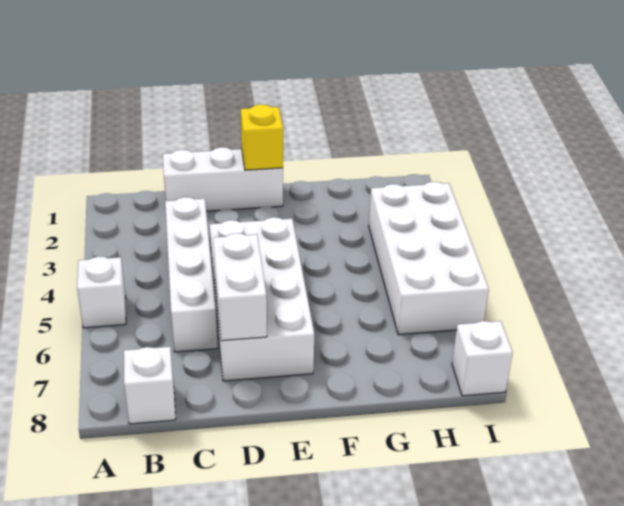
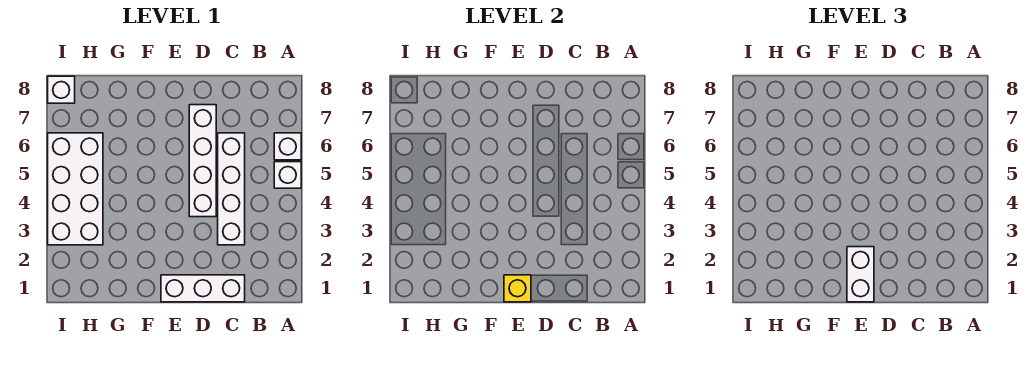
white brick B8 level 1 -> white brick A6 level 1
white brick D4:E7 level 1 -> white brick D4:D7 level 1
white brick D6:D7 level 2 -> white brick E1:E2 level 3

